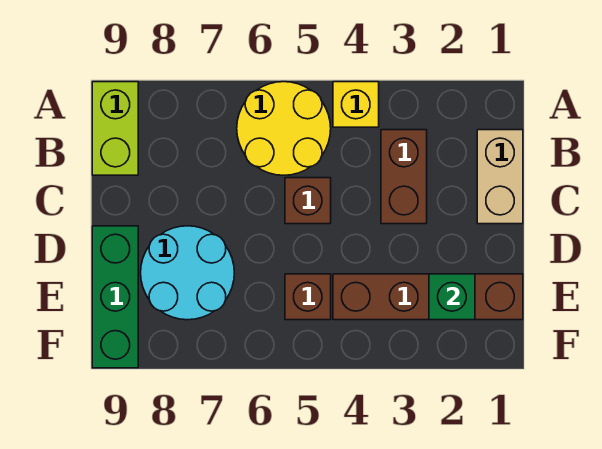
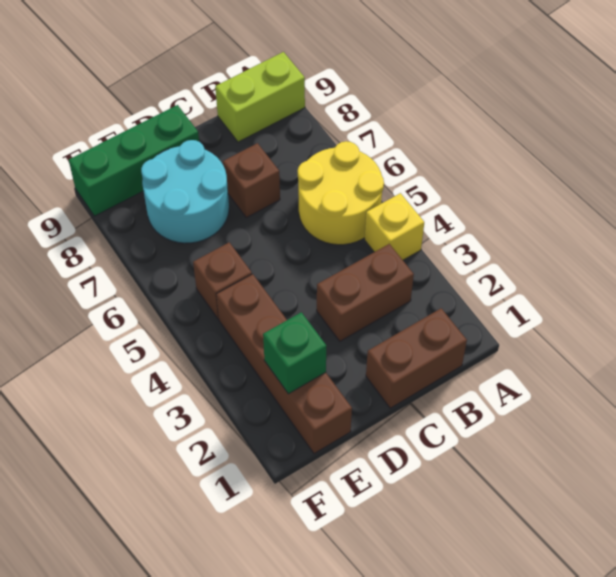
tan brick B1:C1 level 1 -> brown brick B1:C1 level 1
brown brick C5 level 1 -> brown brick C7 level 1

